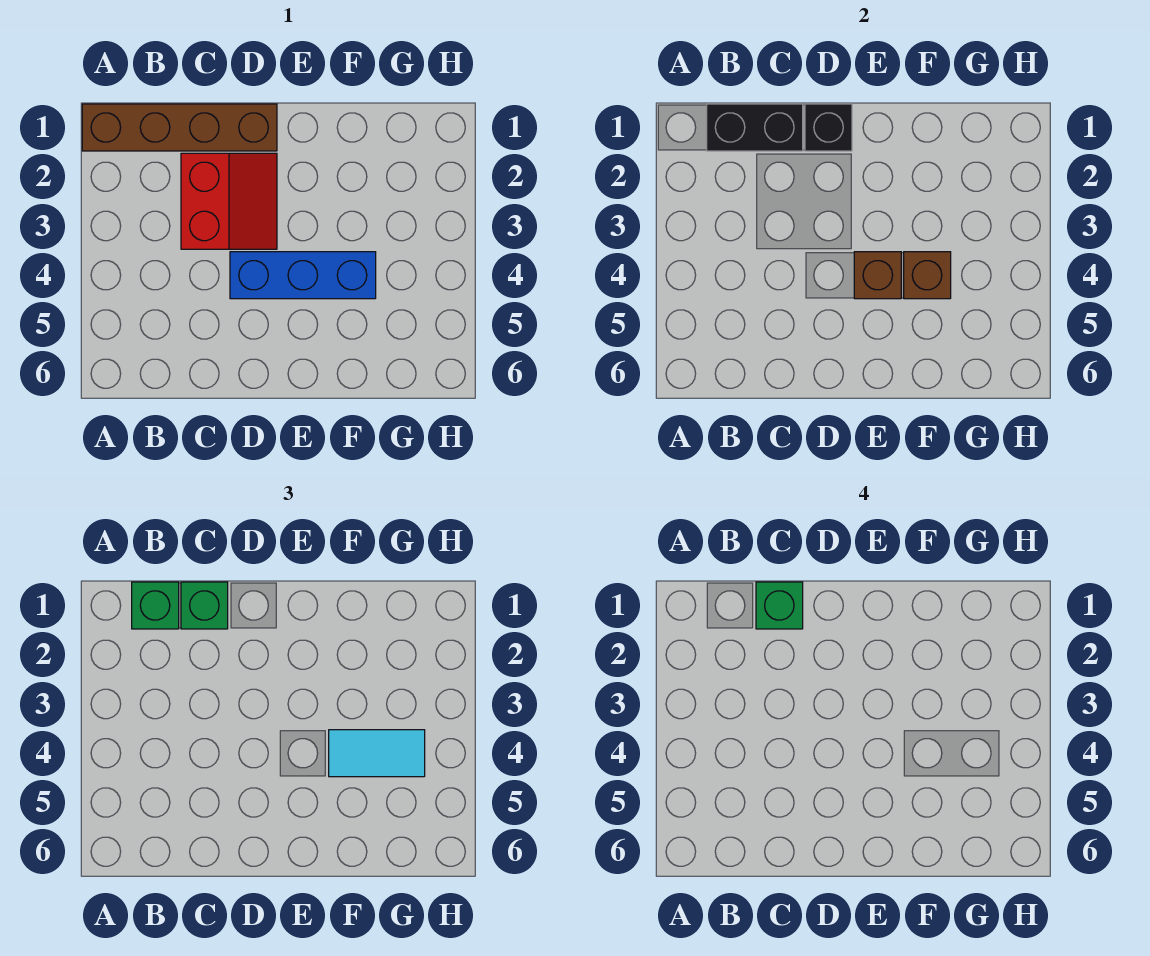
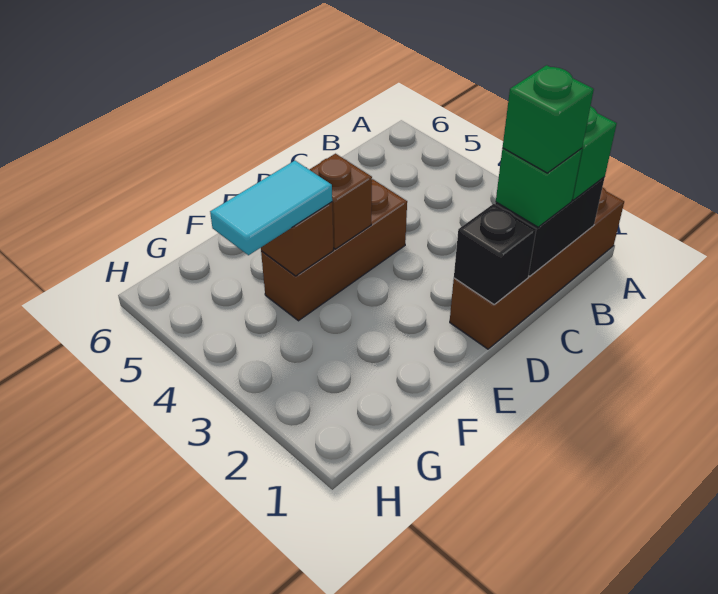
red slope C2:D3 level 1 top C -> none
blue brick D4:F4 level 1 -> brown brick D4:F4 level 1

